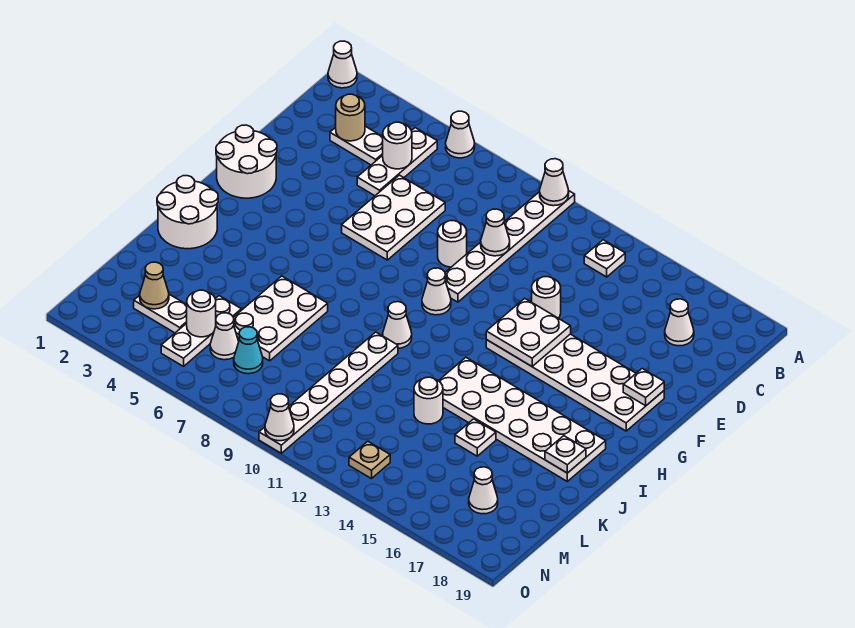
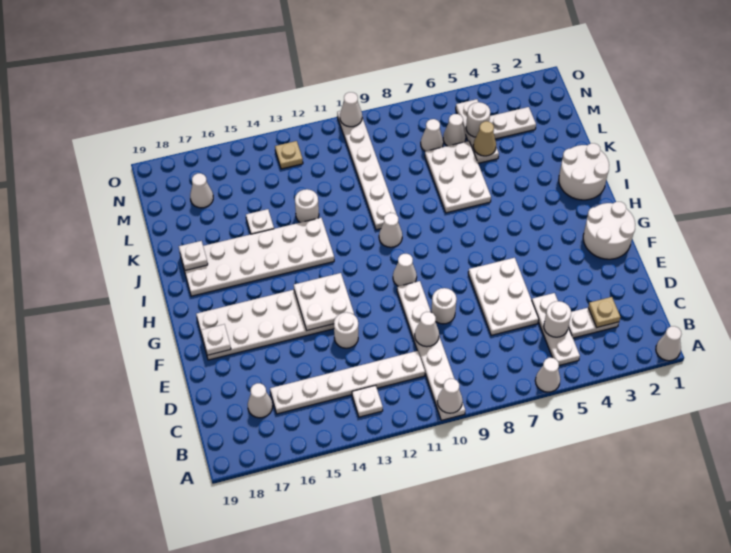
tan round brick C3 level 2 -> tan plate C3 level 2
none -> white plate C11:C16 level 1
tan cone M3 level 2 -> tan cone L5 level 2
cyan cone M7 level 1 -> white cone M7 level 1

